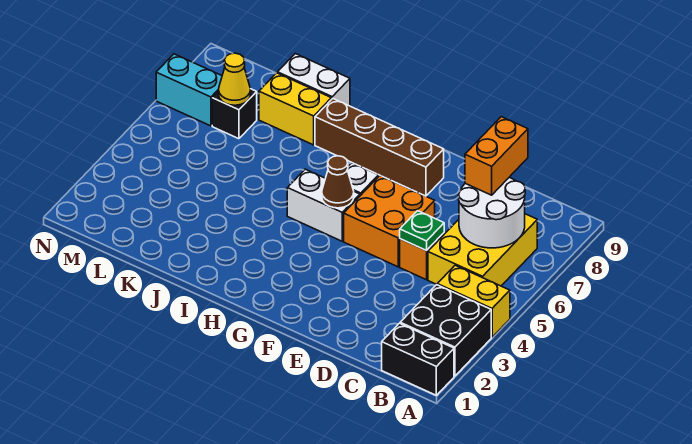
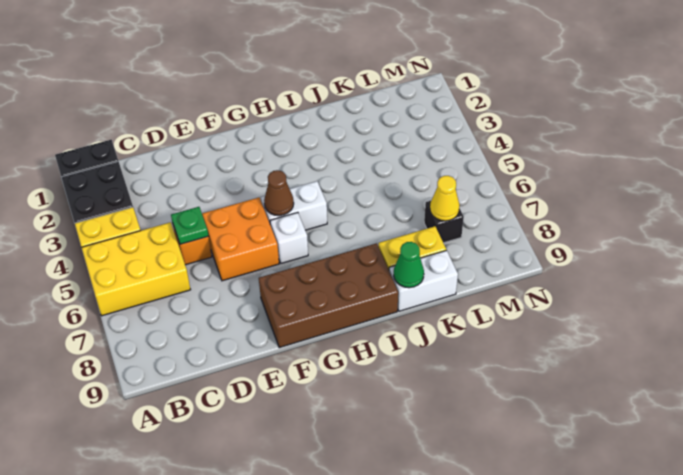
yellow brick B5:C7 level 1 -> yellow brick A5:C6 level 1
white round brick B6:C7 level 2 -> none
orange brick C7:C8 level 3 -> none
brown brick F8:I8 level 1 -> brown brick F8:I9 level 1
none -> green cone J9 level 2
cyan brick M7:N7 level 1 -> none

